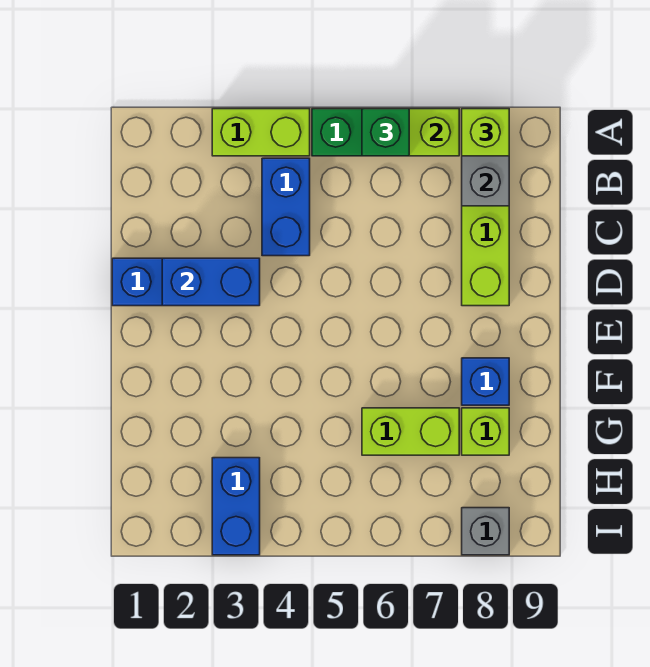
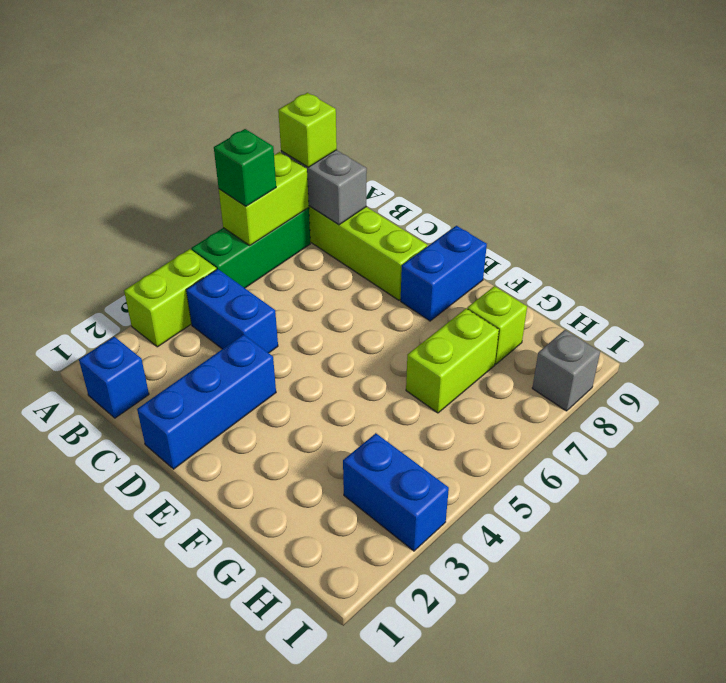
blue brick D2:D3 level 2 -> blue brick E8:E9 level 1
blue brick F8 level 1 -> blue brick B1 level 1

